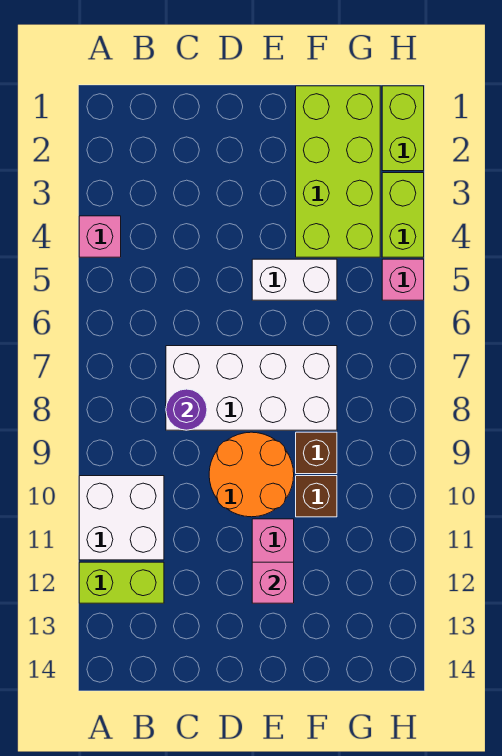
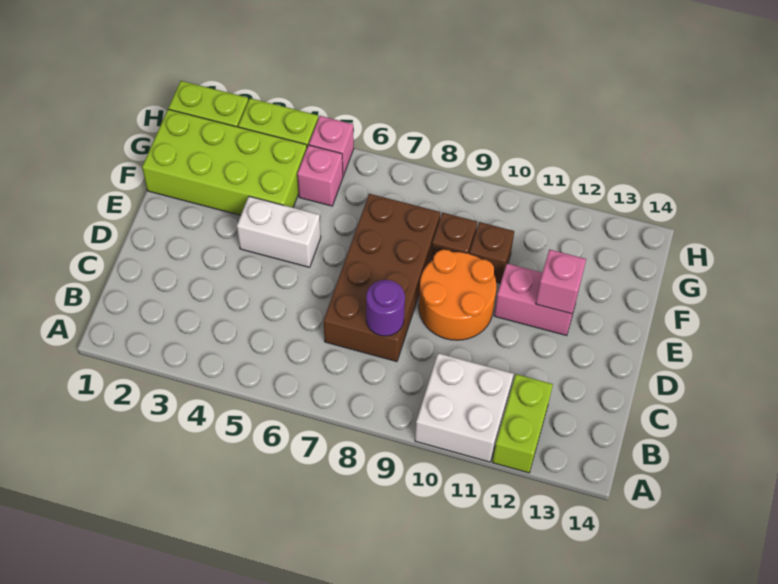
pink brick A4 level 1 -> pink brick G5 level 1
white brick C7:F8 level 1 -> brown brick C7:F8 level 1
white brick E5:F5 level 1 -> white brick E4:E5 level 1

